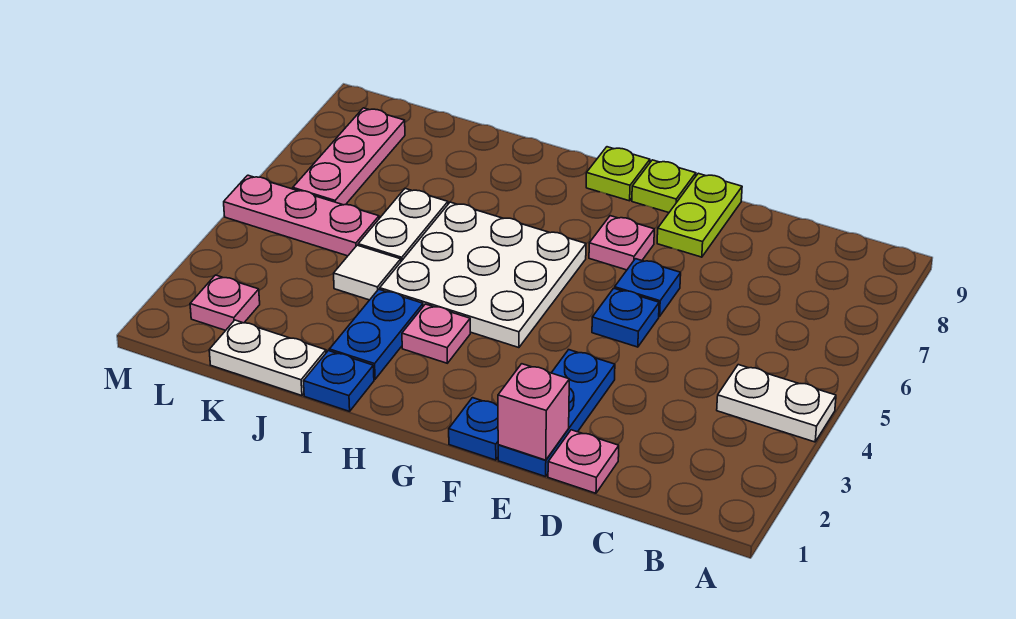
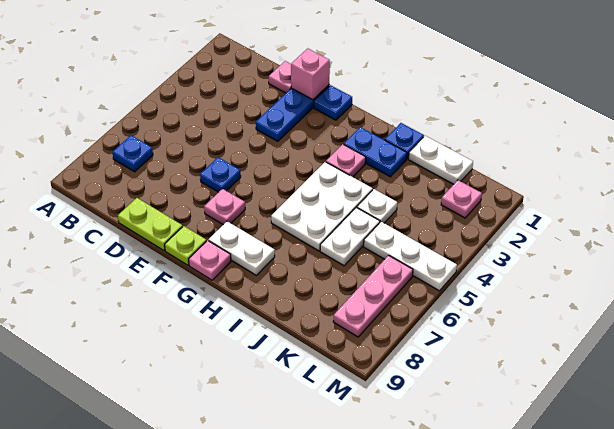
white plate A4:B4 level 1 -> white plate G8:H8 level 1
blue plate E5 level 1 -> blue plate B7 level 1
lime plate E8:E9 level 1 -> lime plate D9:E9 level 1
white plate G4:I6 level 1 -> white plate H4:I6 level 1
lime plate G9 level 1 -> pink plate G9 level 1
blue plate I2:I3 level 1 -> blue plate H2:I2 level 1
white tile J4 level 1 -> white plate J4 level 1
pink plate K5:M5 level 1 -> white plate K5:M5 level 1

